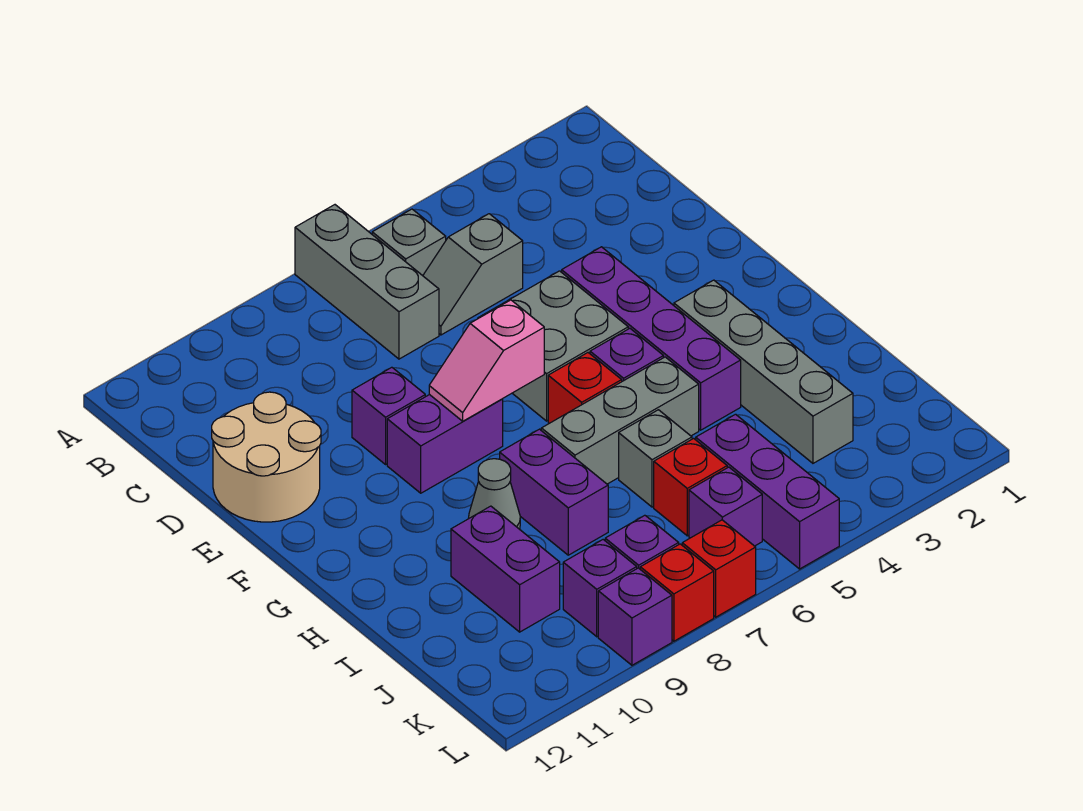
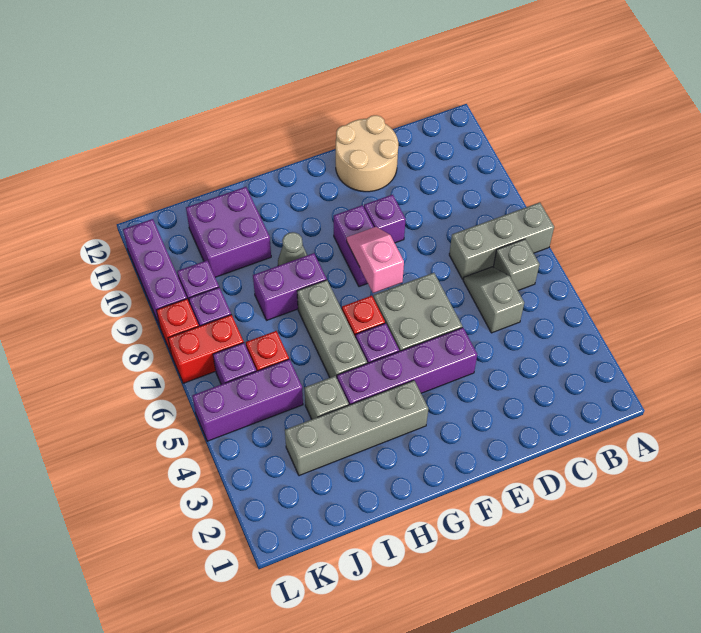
grey brick I6 level 1 -> grey brick I4 level 1
purple brick I10:J10 level 1 -> purple brick I10:J11 level 1
red brick L7 level 1 -> red brick K7:L7 level 1
purple brick L9 level 1 -> purple brick L9:L11 level 1

